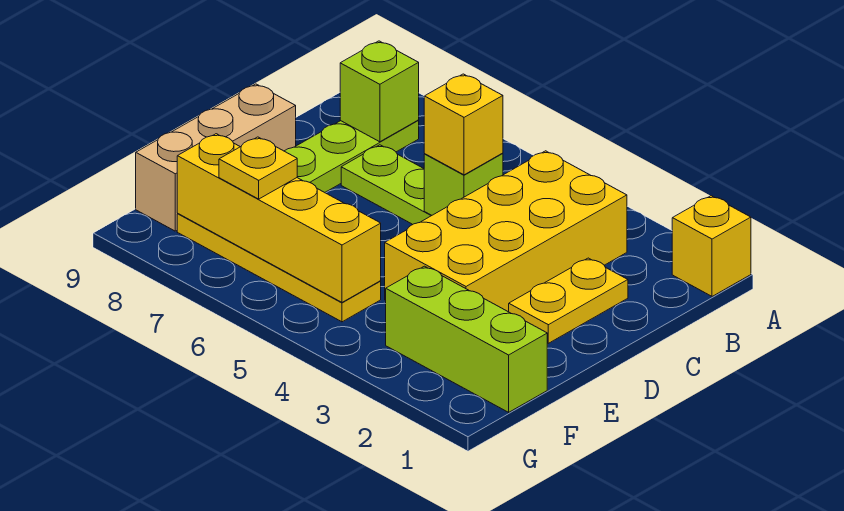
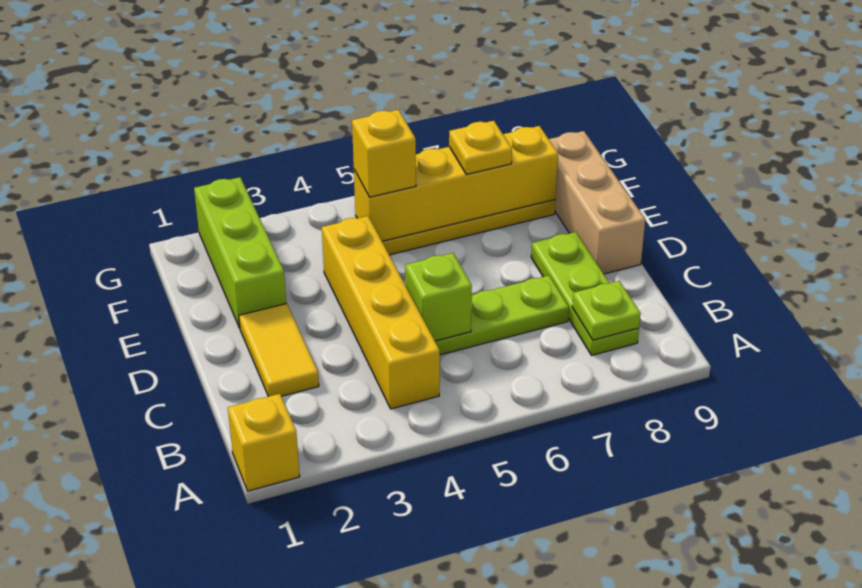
yellow brick B3:E4 level 1 -> yellow brick B4:E4 level 1
lime brick B8 level 2 -> lime plate B8 level 2
yellow plate C2:D2 level 1 -> yellow tile C2:D2 level 1
yellow brick C5 level 3 -> yellow brick F5 level 3
lime brick F1:F3 level 1 -> lime brick E2:G2 level 1

